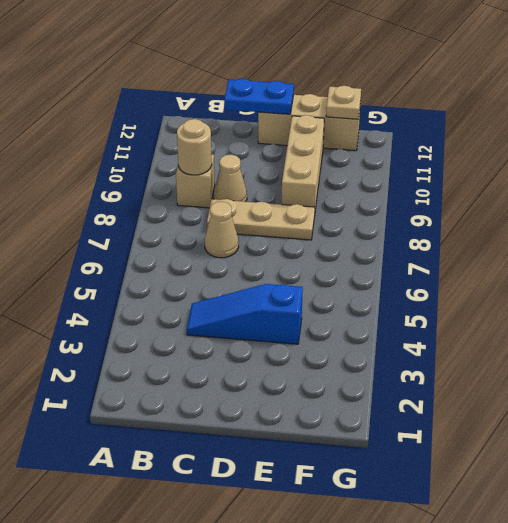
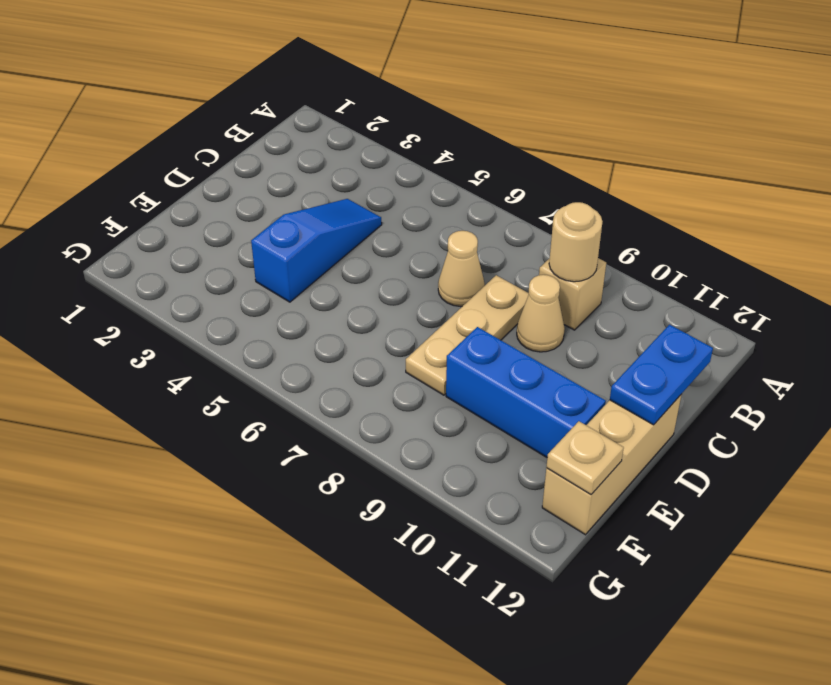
tan brick E9:E11 level 1 -> blue brick E9:E11 level 1

